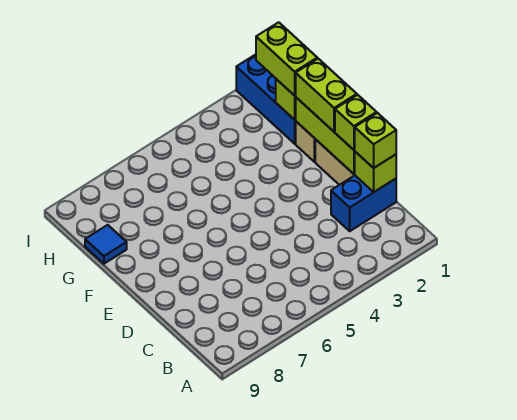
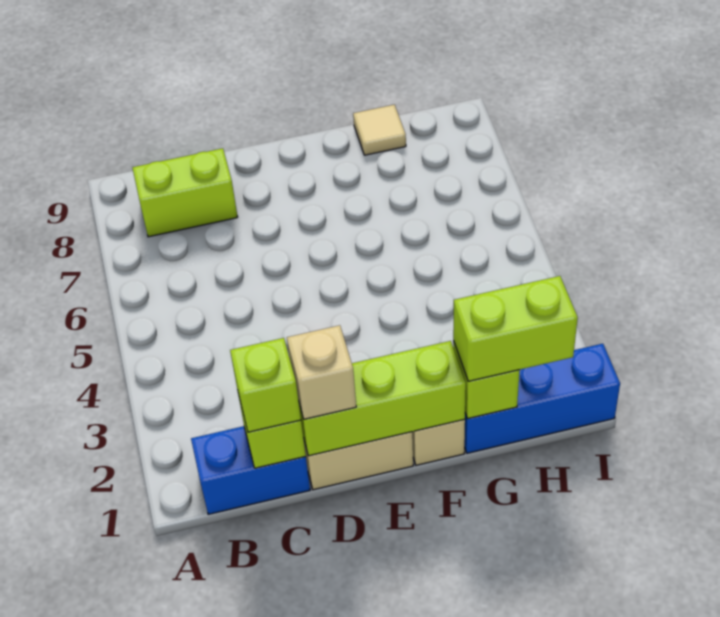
blue brick C1:C2 level 1 -> blue brick B1:C1 level 1
lime brick D1 level 3 -> tan brick D1 level 3
lime brick E1:F1 level 3 -> lime brick B8:C8 level 1
blue tile G9 level 1 -> tan tile G9 level 1

